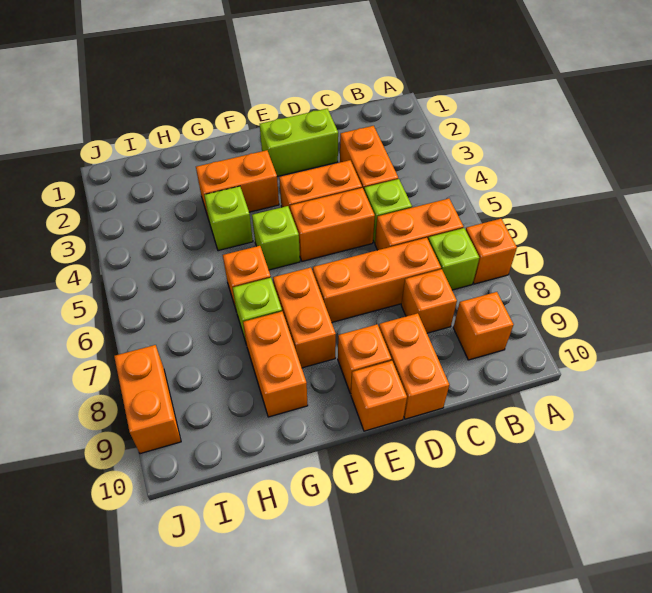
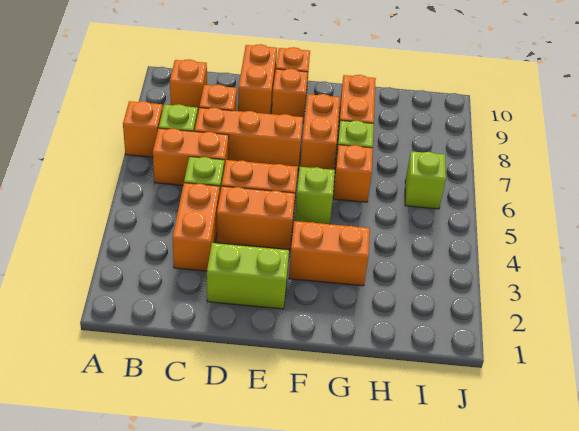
lime brick G4 level 1 -> lime brick I6 level 1
orange brick J8:J9 level 1 -> none

